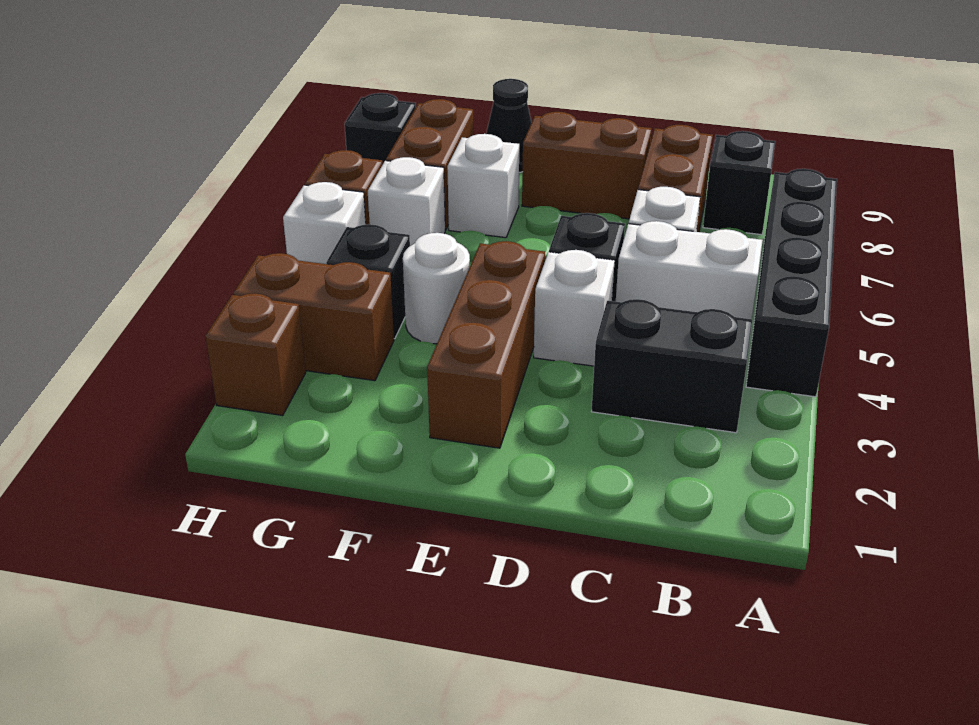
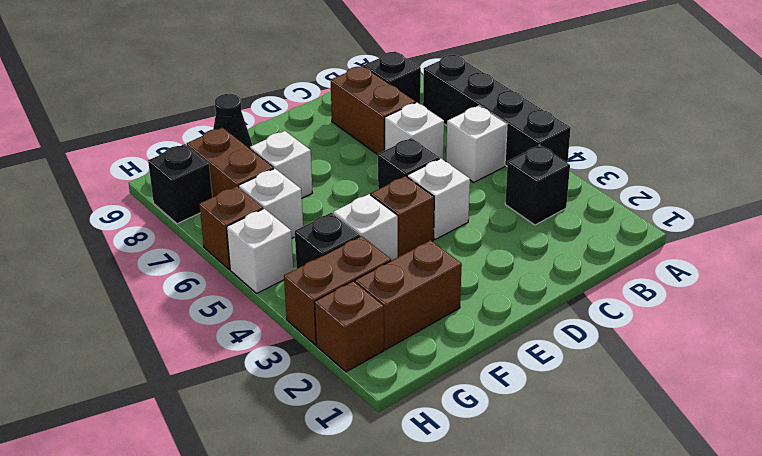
black brick B3:C3 level 1 -> black brick B3 level 1
white brick B5:C5 level 1 -> white brick B5 level 1
brown brick D8:E8 level 1 -> brown brick F2:G2 level 1
brown brick E2:E4 level 1 -> brown brick E4 level 1
white round brick F4 level 1 -> white brick F4 level 1

